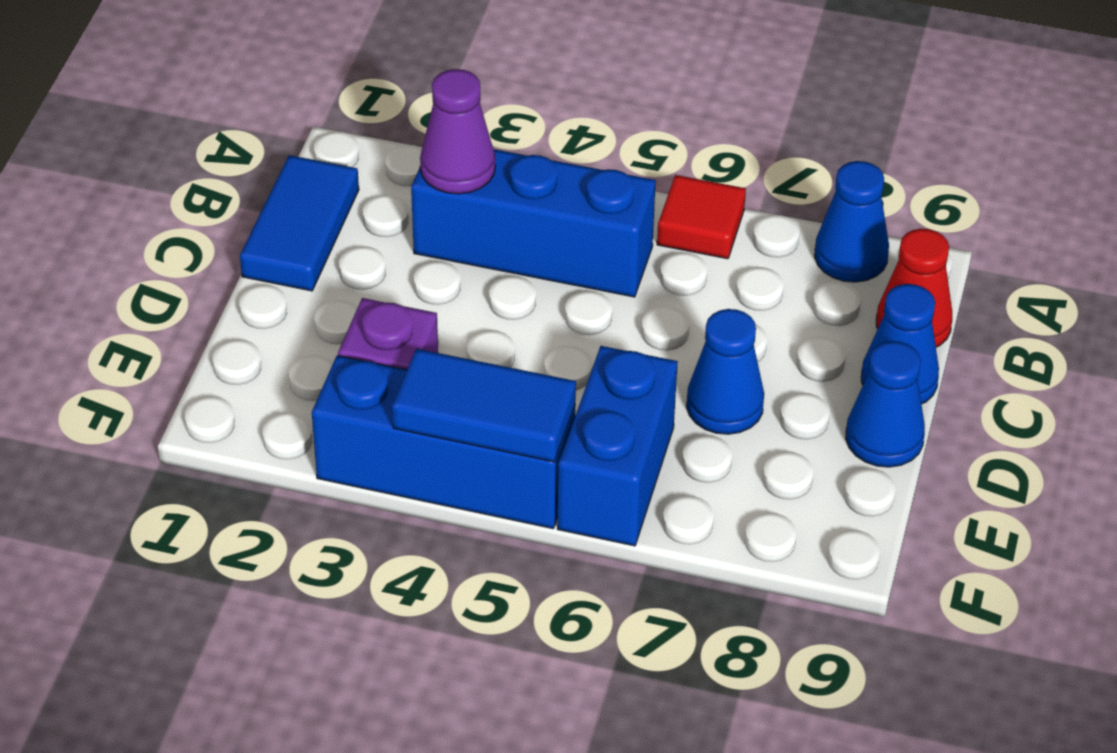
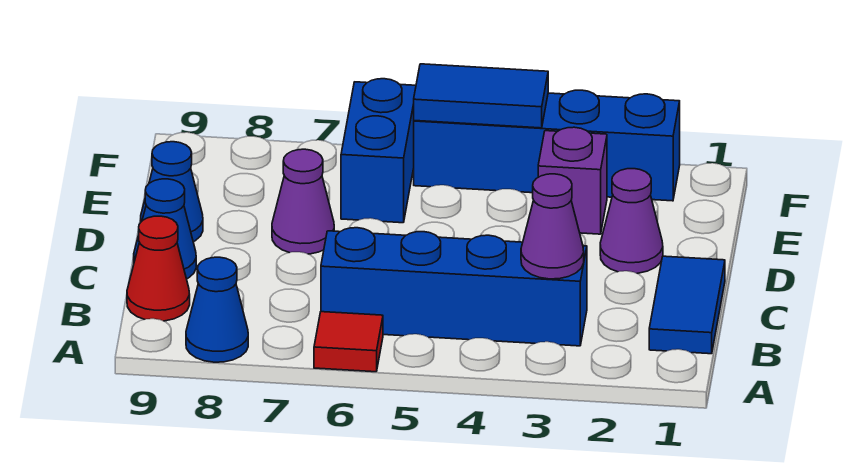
blue brick B3:B5 level 1 -> blue brick B3:B6 level 1
none -> purple cone D2 level 1
blue cone D7 level 1 -> purple cone D7 level 1
blue brick F3:F5 level 1 -> blue brick F2:F5 level 1

